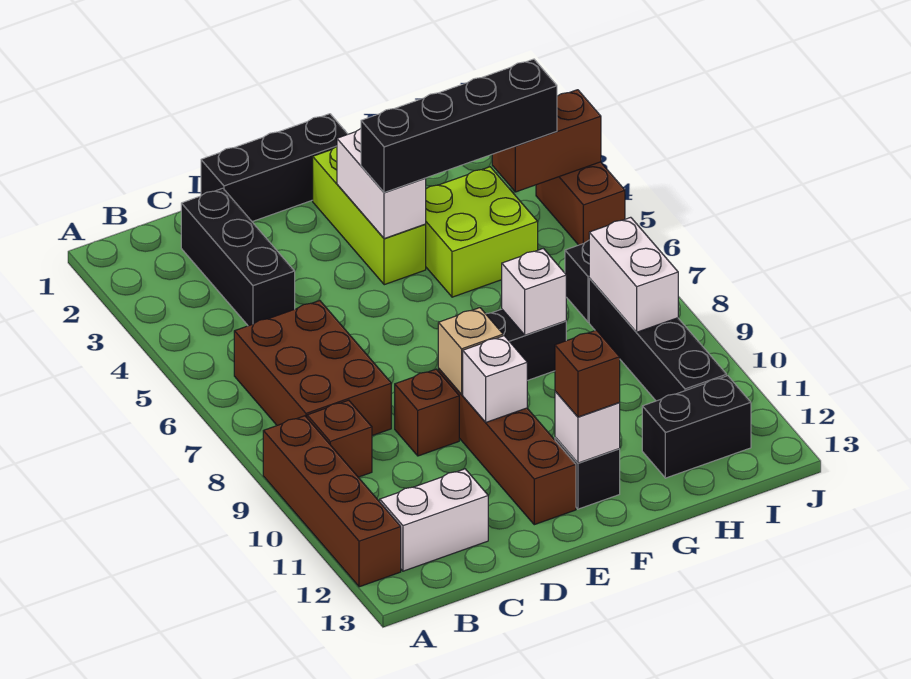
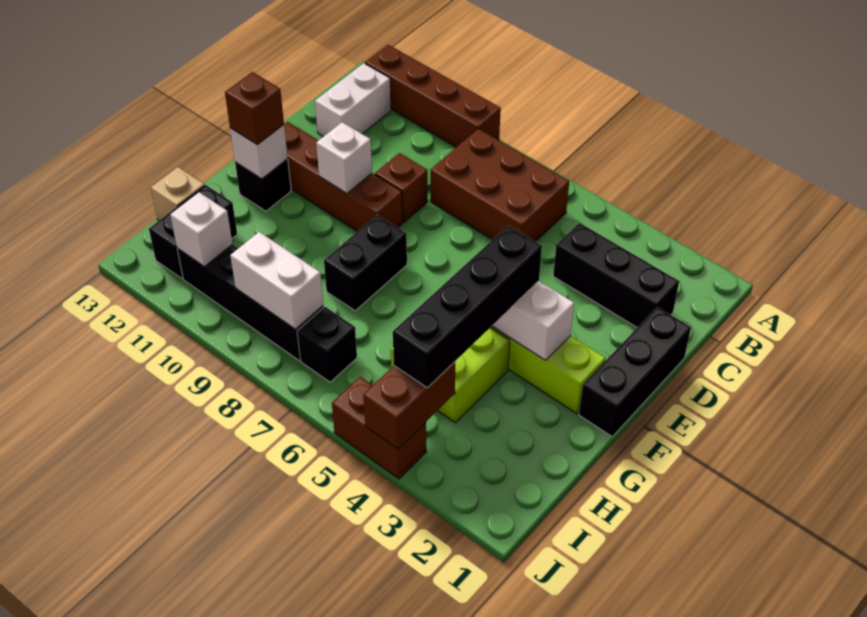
brown brick B9 level 1 -> none
tan brick E9 level 2 -> tan brick H13 level 1
white brick G8 level 2 -> white brick I11 level 2

